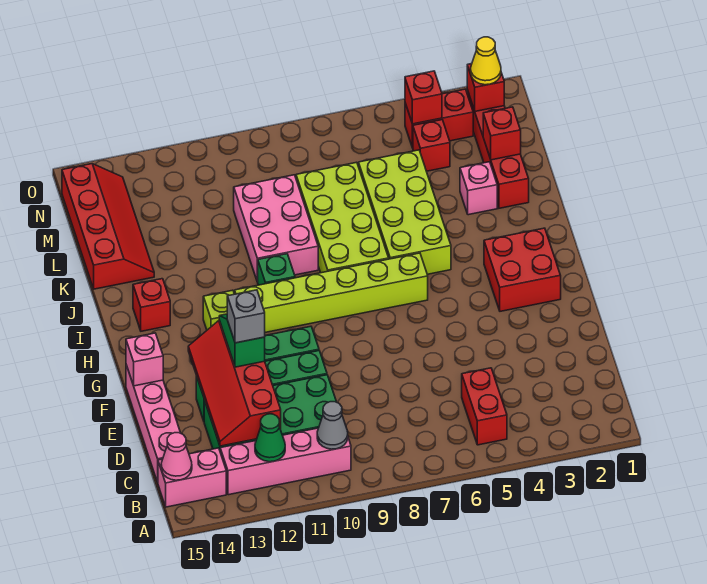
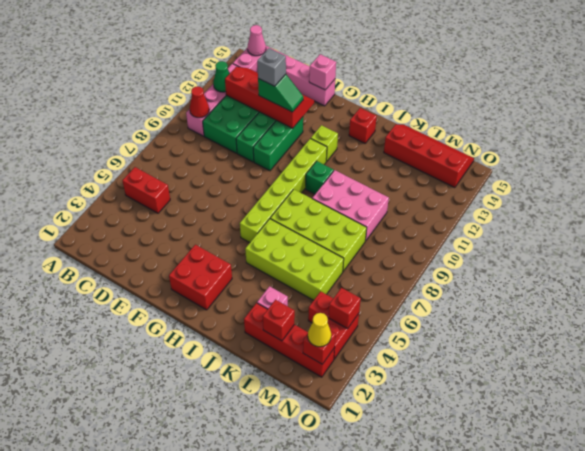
grey cone B10 level 2 -> red cone B10 level 2
red slope K14:N15 level 1 top 15 -> red slope K14:N15 level 1 top 14

